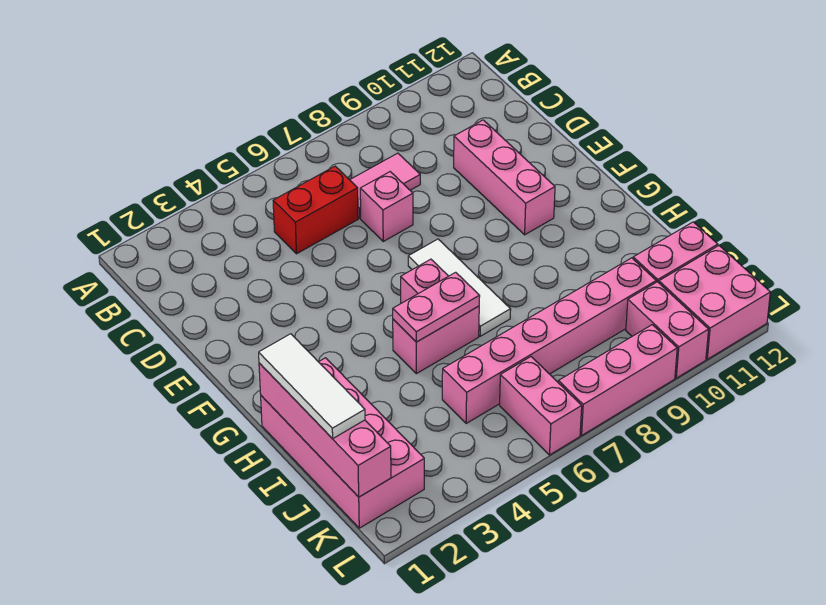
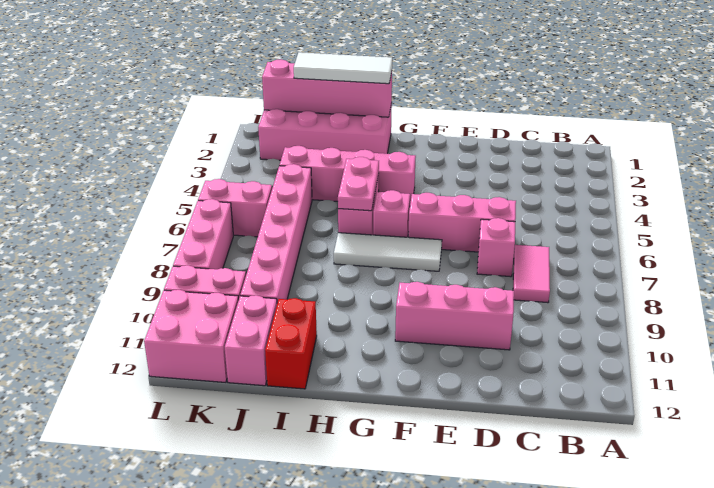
red brick C5:C6 level 1 -> red brick I11:I12 level 1
none -> pink brick D6:F6 level 1
none -> pink brick G4:J4 level 1

